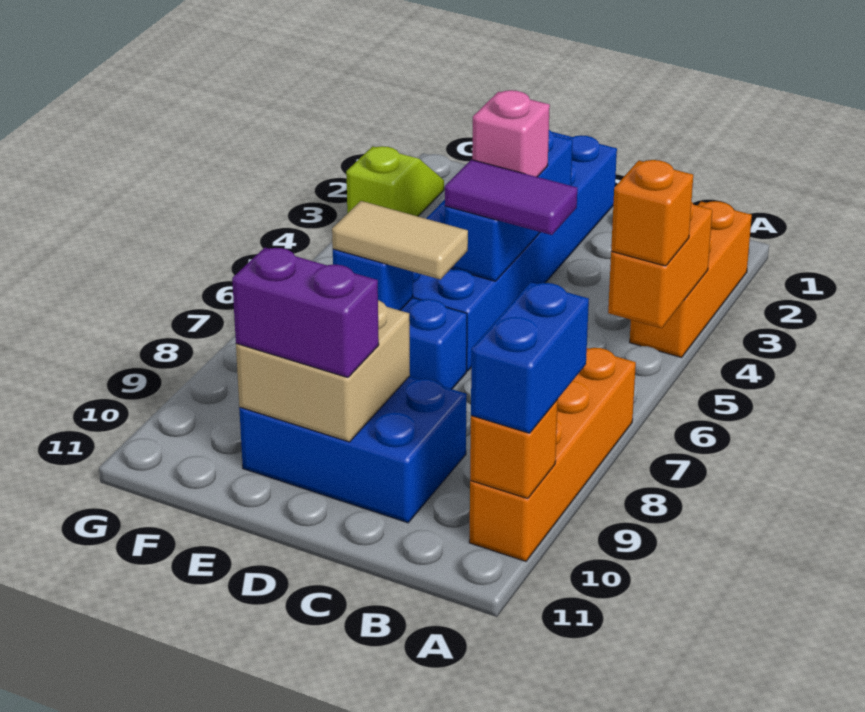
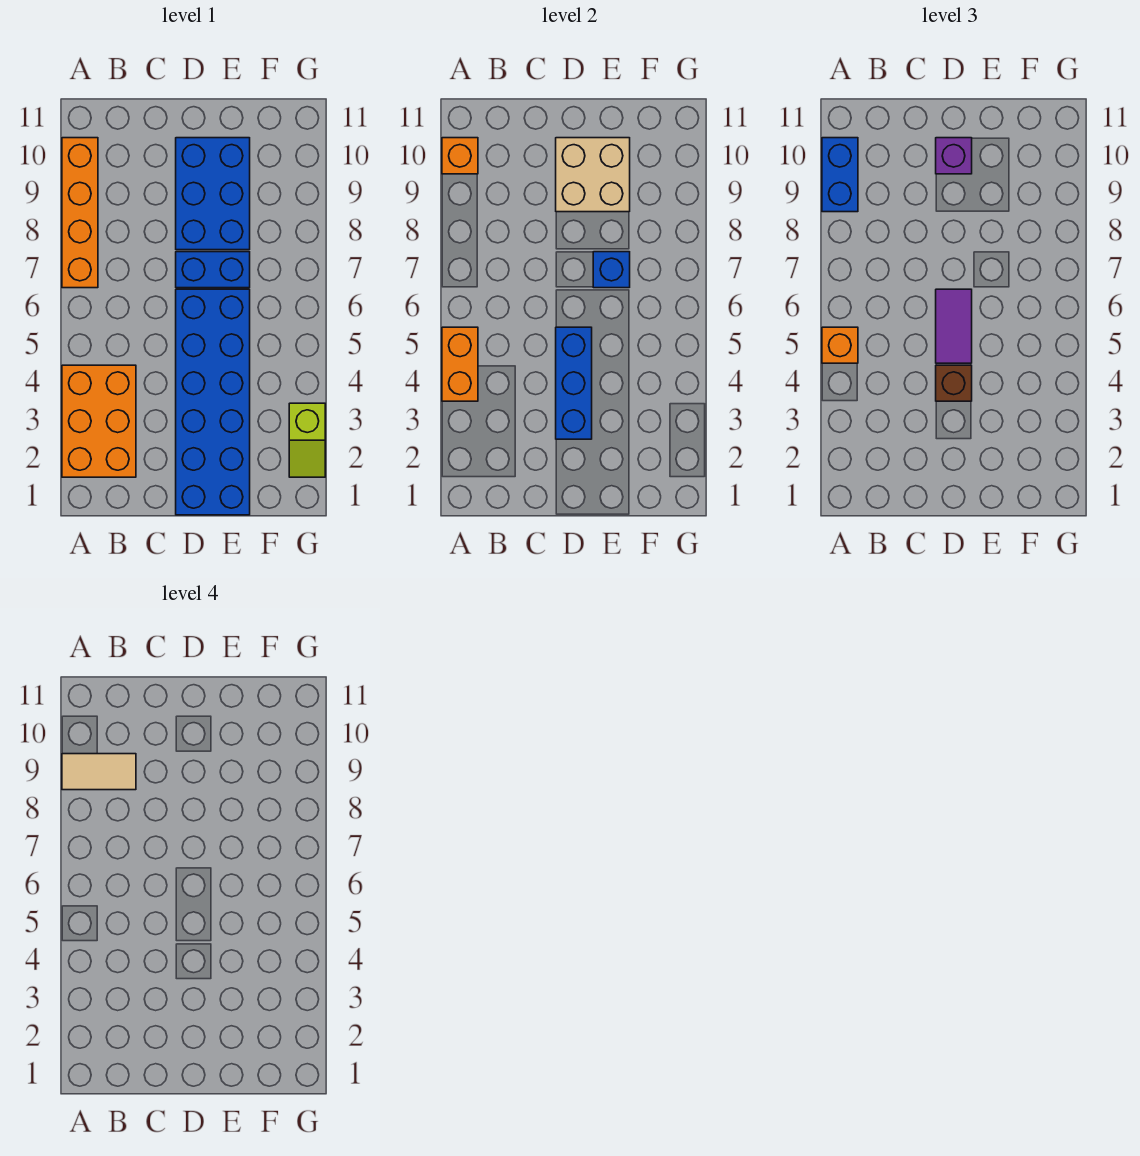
orange brick A2:A4 level 1 -> orange brick A2:B4 level 1
purple tile C5:D5 level 3 -> purple tile D5:D6 level 3
blue brick C9:E10 level 1 -> blue brick D8:E10 level 1
pink brick D4 level 3 -> brown brick D4 level 3
tan tile D7:E7 level 3 -> tan tile A9:B9 level 4
purple brick D10:E10 level 3 -> purple brick D10 level 3

